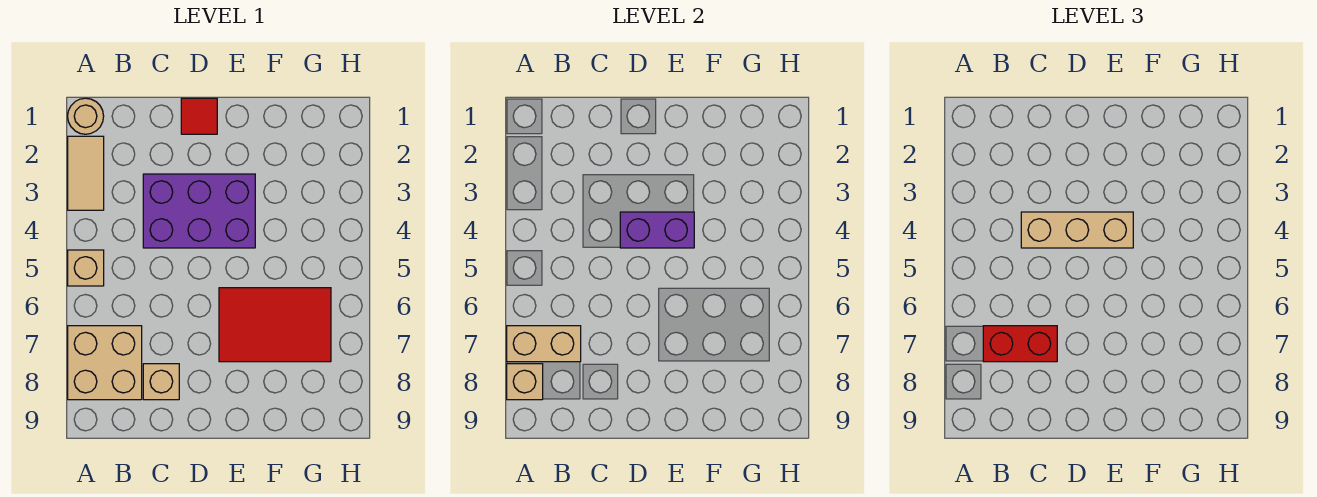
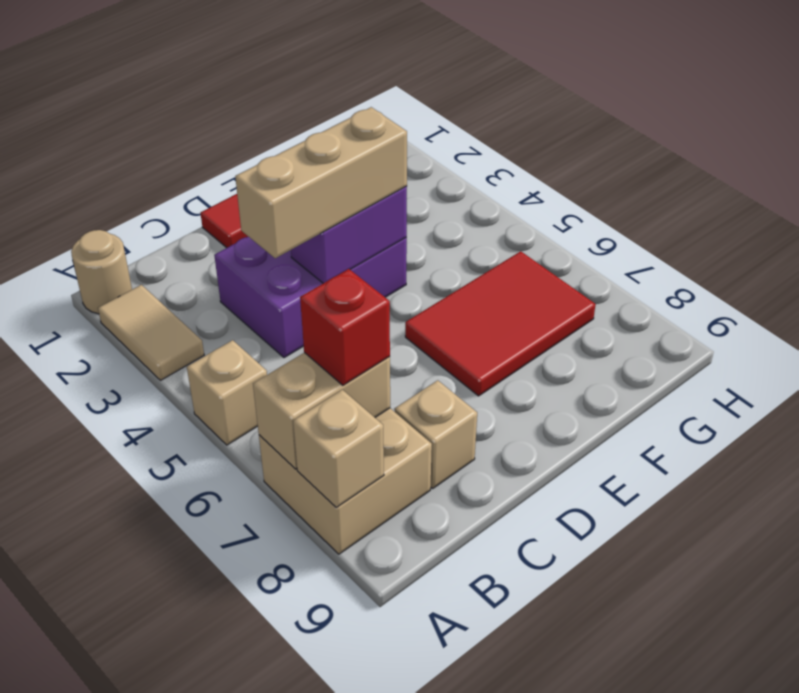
red brick B7:C7 level 3 -> red brick B7 level 3

